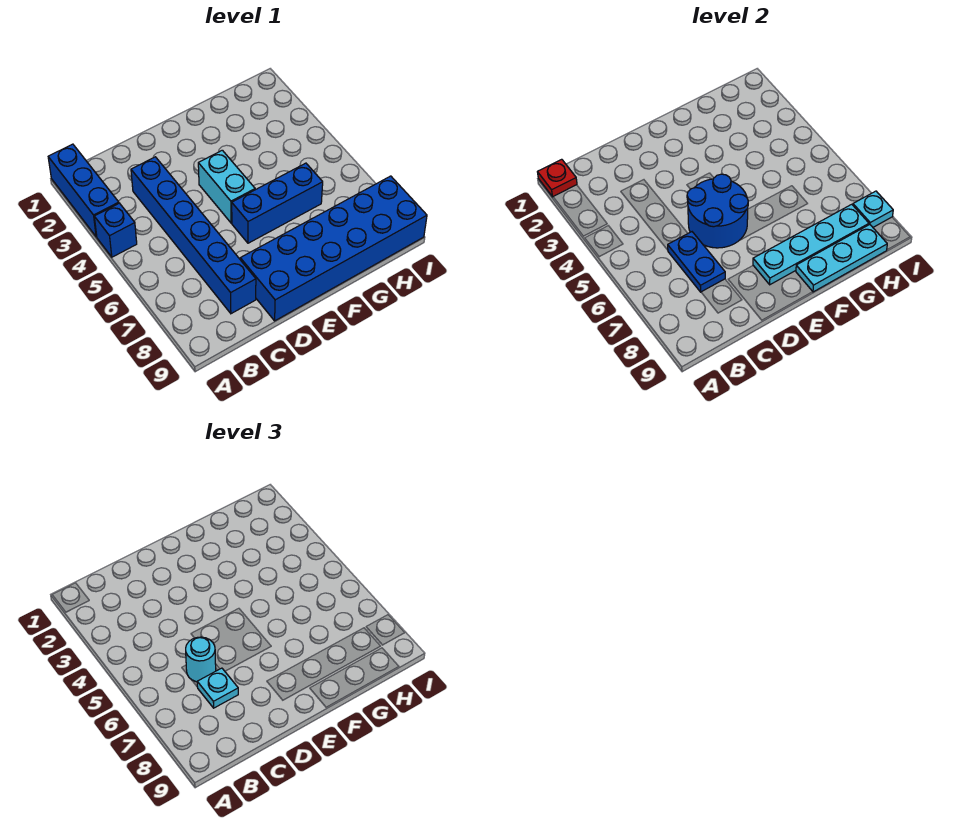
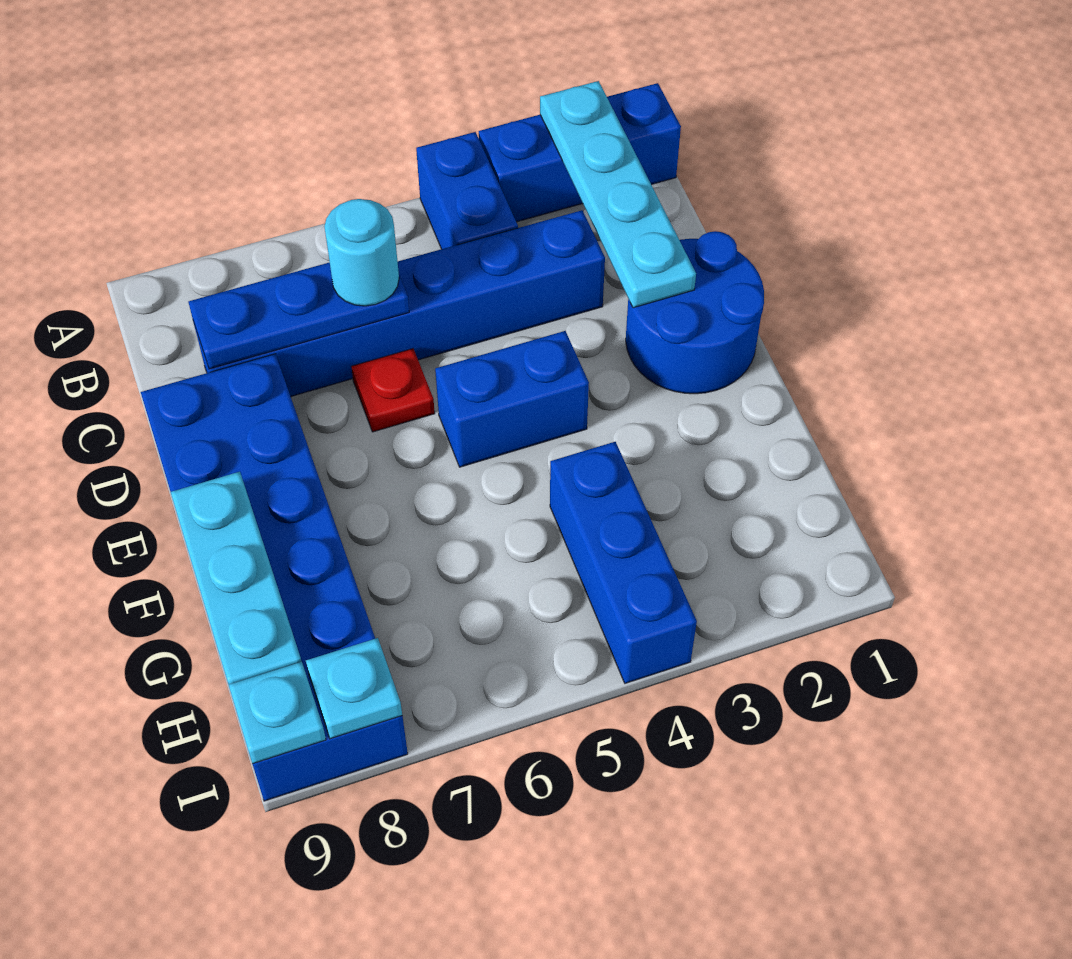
red plate A1 level 2 -> red plate D6 level 1
blue brick A4 level 1 -> blue brick A4:B4 level 1
blue plate C6:C7 level 2 -> blue plate C6:C8 level 2
cyan plate C7 level 3 -> cyan plate I9 level 2
blue round brick D5:E6 level 2 -> blue round brick D1:E2 level 1
cyan brick E4:E5 level 1 -> blue brick E4:E5 level 1
blue brick E6:G6 level 1 -> blue brick G4:I4 level 1
cyan plate E8:H8 level 2 -> cyan plate A2:D2 level 2

